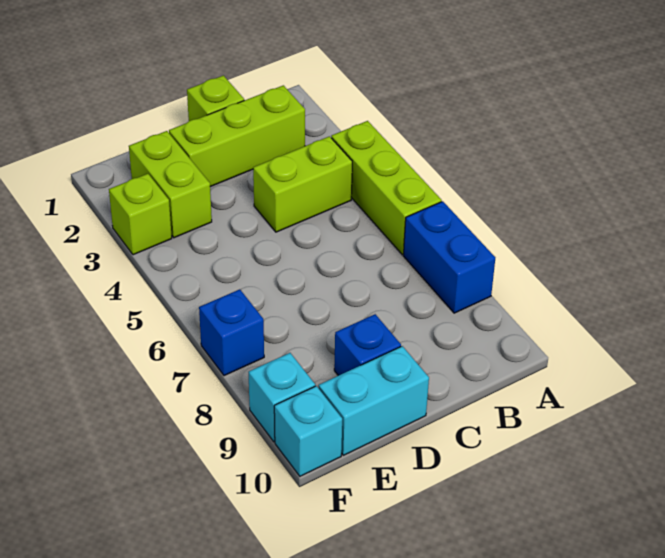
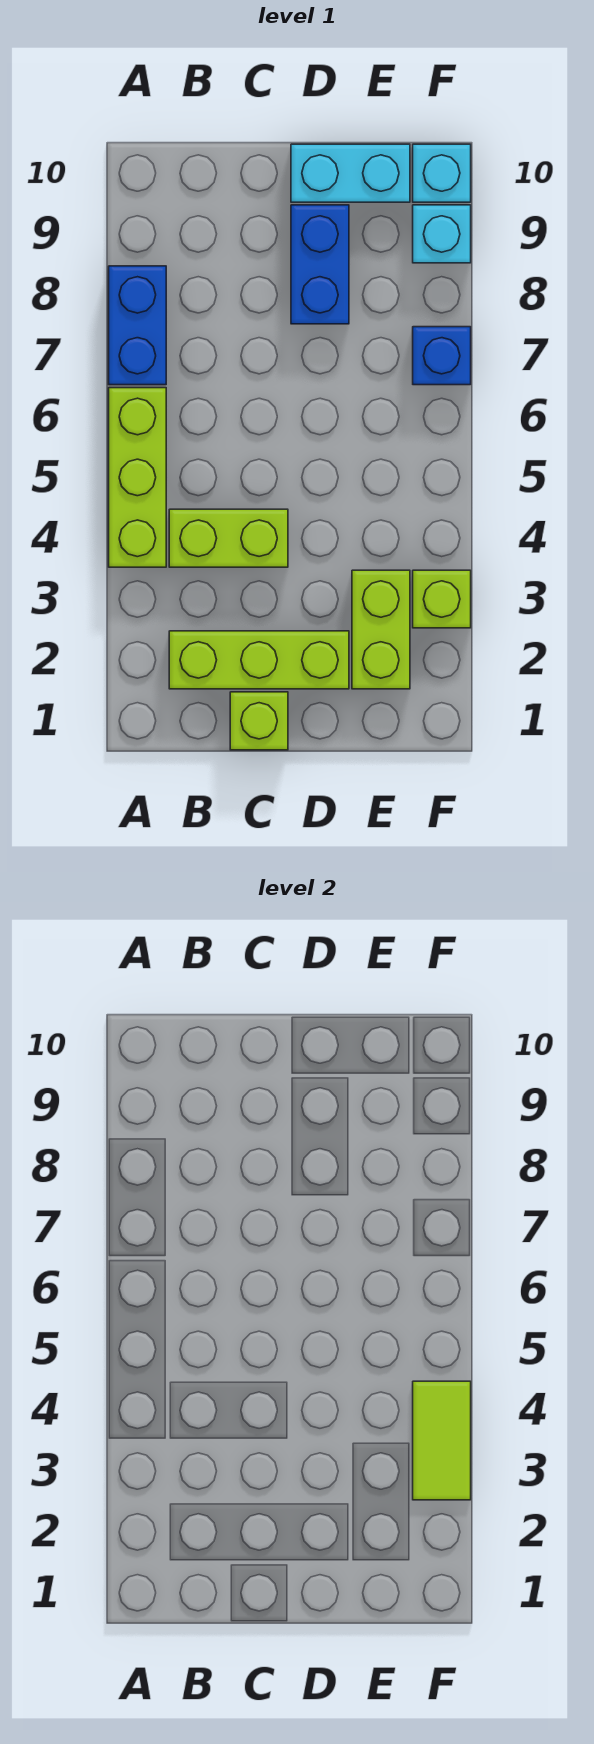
blue brick D9 level 1 -> blue brick D8:D9 level 1
none -> lime tile F3:F4 level 2

